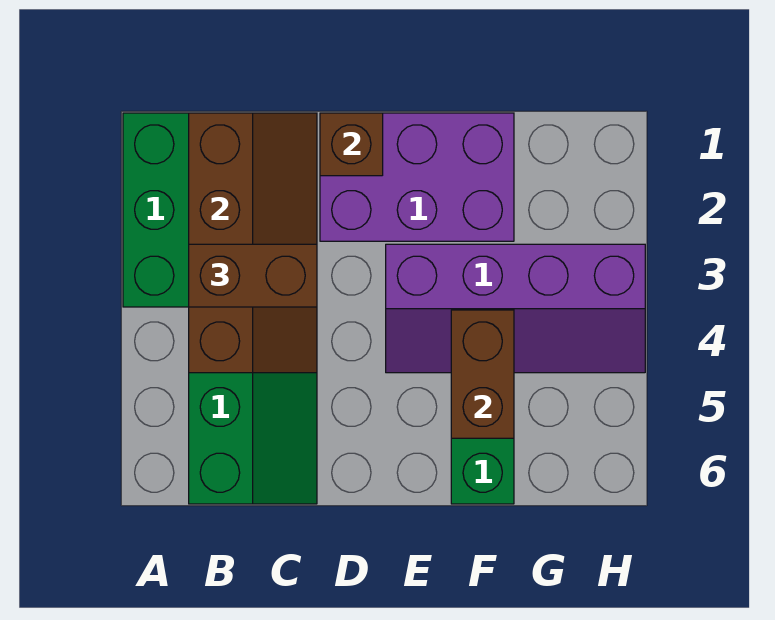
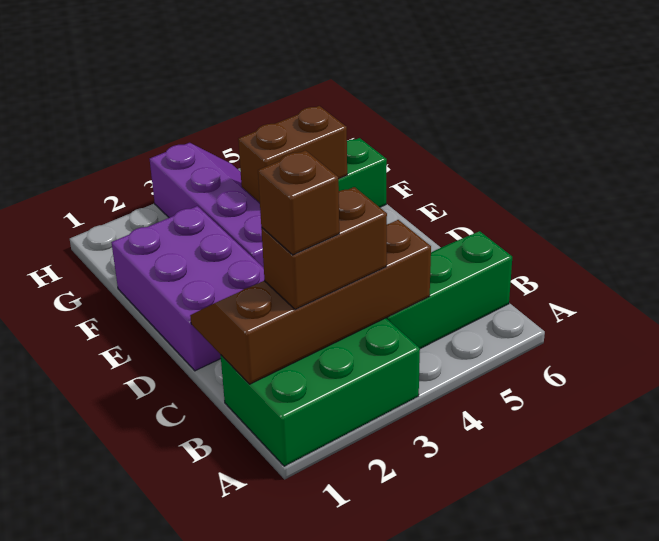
brown brick B3:C3 level 3 -> brown brick B2:B3 level 3
brown brick D1 level 2 -> brown brick B2 level 4

